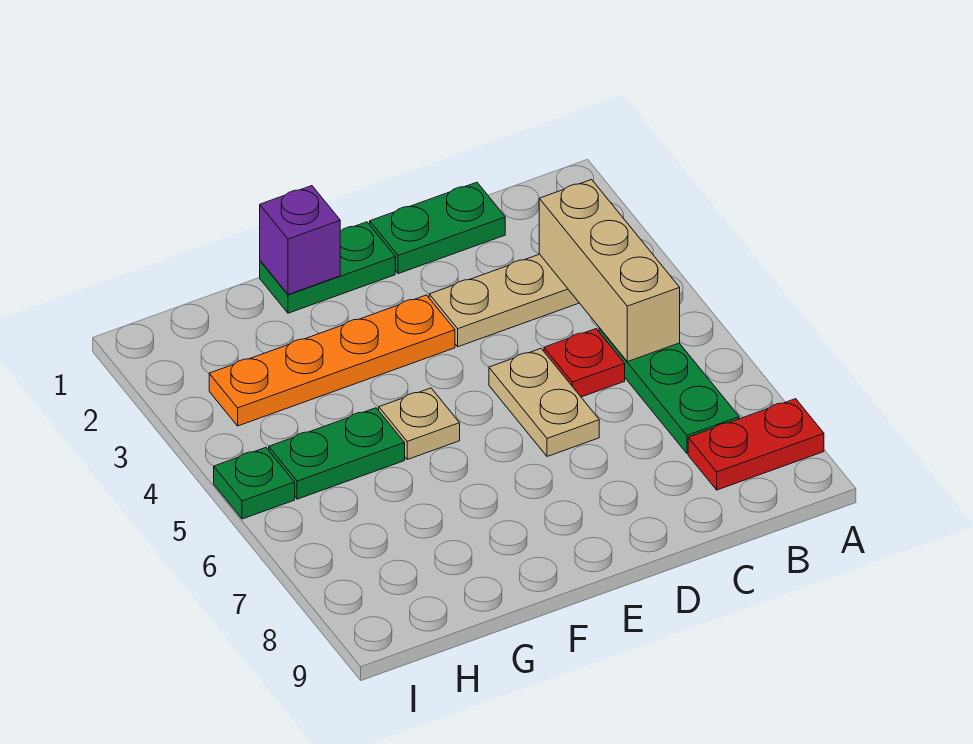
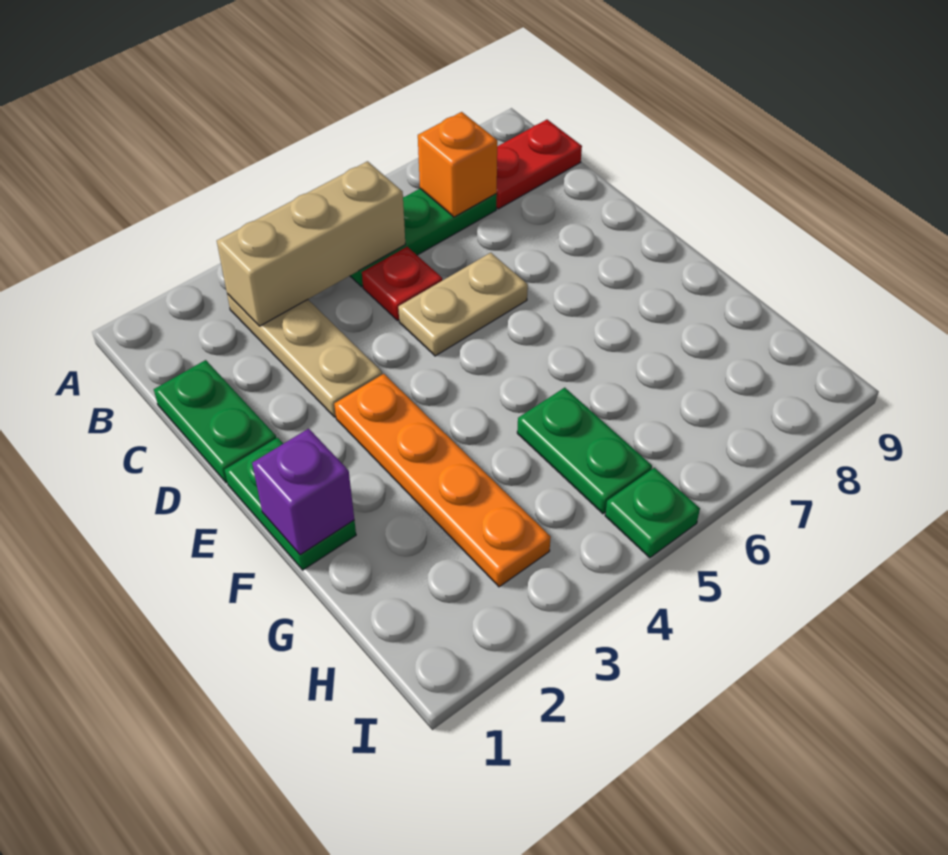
red plate A8:B8 level 1 -> red plate B8:B9 level 1
none -> orange brick B7 level 2
tan plate F5 level 1 -> none

